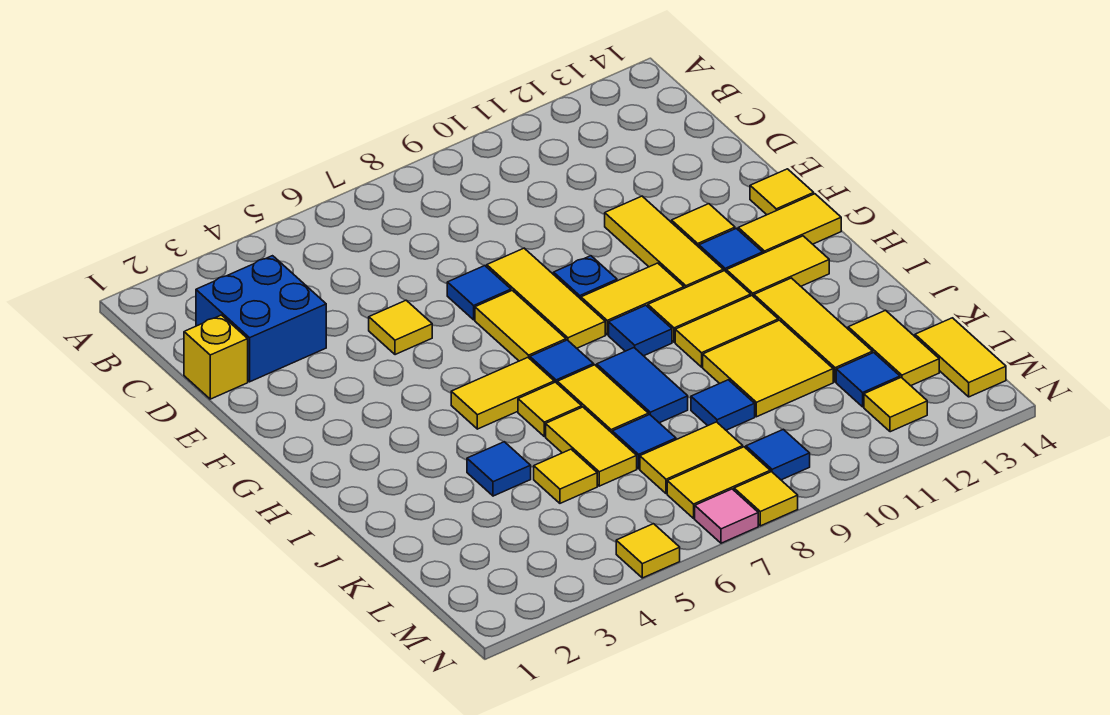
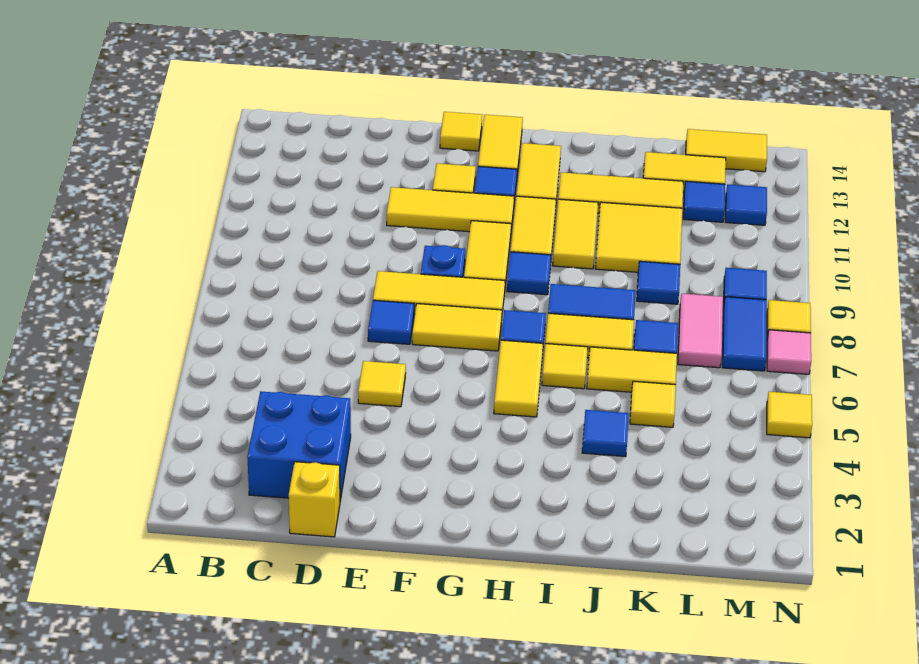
yellow tile L7:L8 level 1 -> pink tile L7:L8 level 1
yellow tile M7:M8 level 1 -> blue tile M7:M8 level 1
yellow tile M12 level 1 -> blue tile M12 level 1

